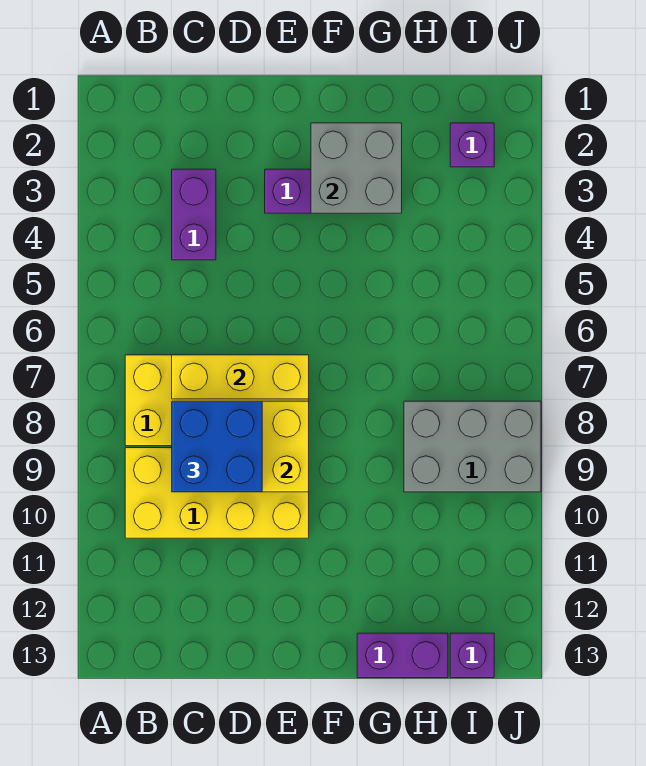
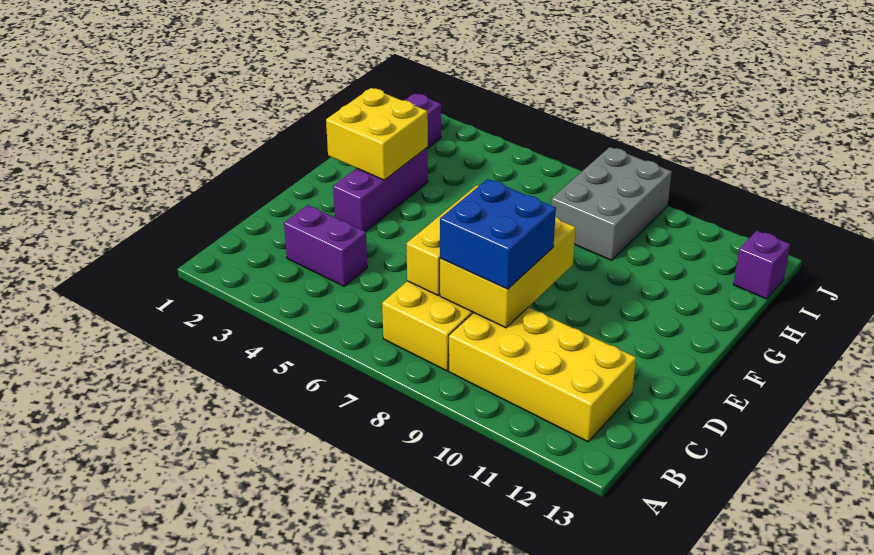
yellow brick B9:E10 level 1 -> yellow brick B9:C12 level 1
grey brick F2:G3 level 2 -> yellow brick F2:G3 level 2
purple brick G13:H13 level 1 -> none

